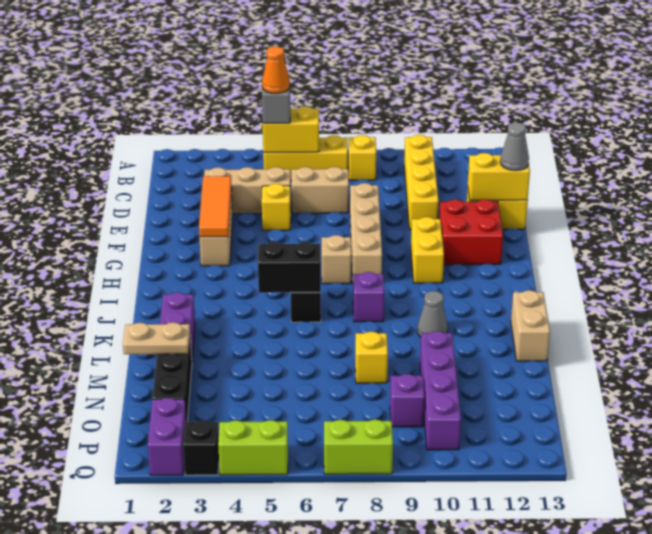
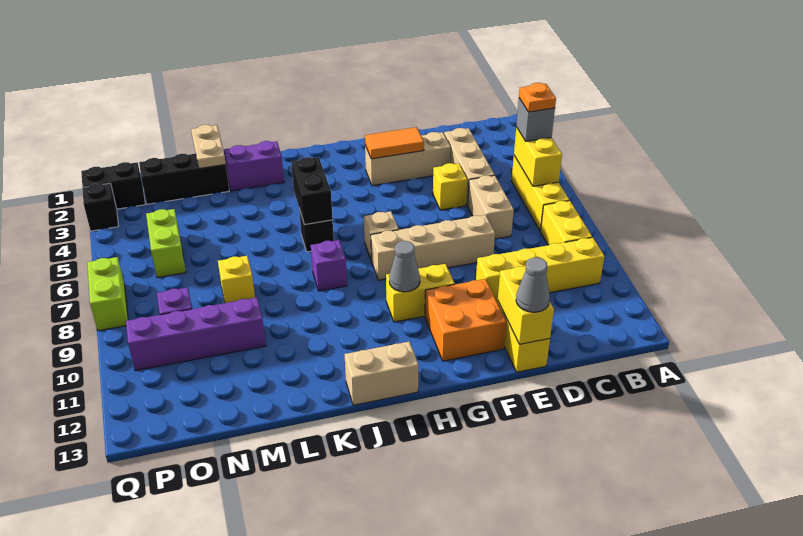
orange cone B5 level 4 -> orange plate B5 level 4
yellow brick B8 level 1 -> yellow brick B8:B9 level 1
orange tile E3:G3 level 2 -> orange tile F3:G3 level 2
red brick F11:G12 level 1 -> orange brick F11:G12 level 1
grey cone K10 level 1 -> grey cone H10 level 2
tan brick K13:L13 level 1 -> tan brick I13:J13 level 1
purple brick P2:Q2 level 1 -> black brick P2:Q2 level 1
lime brick Q4:Q5 level 1 -> lime brick O5:O6 level 1

